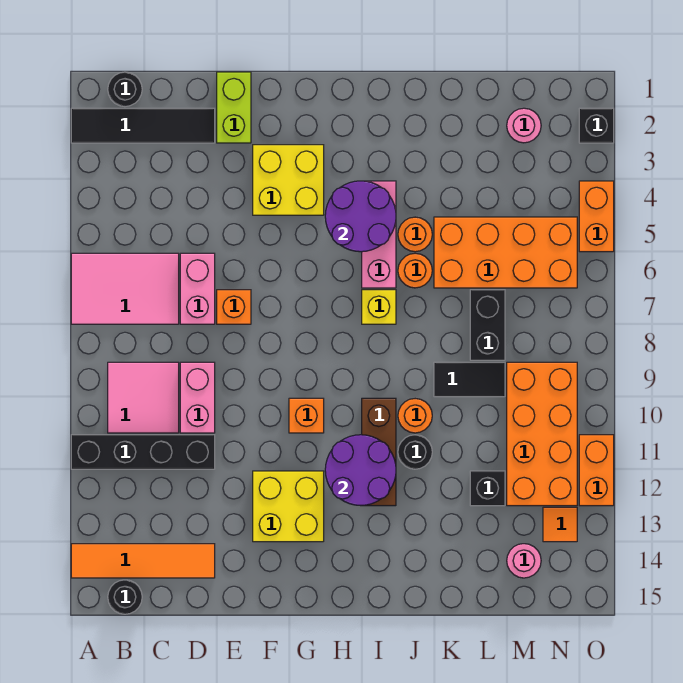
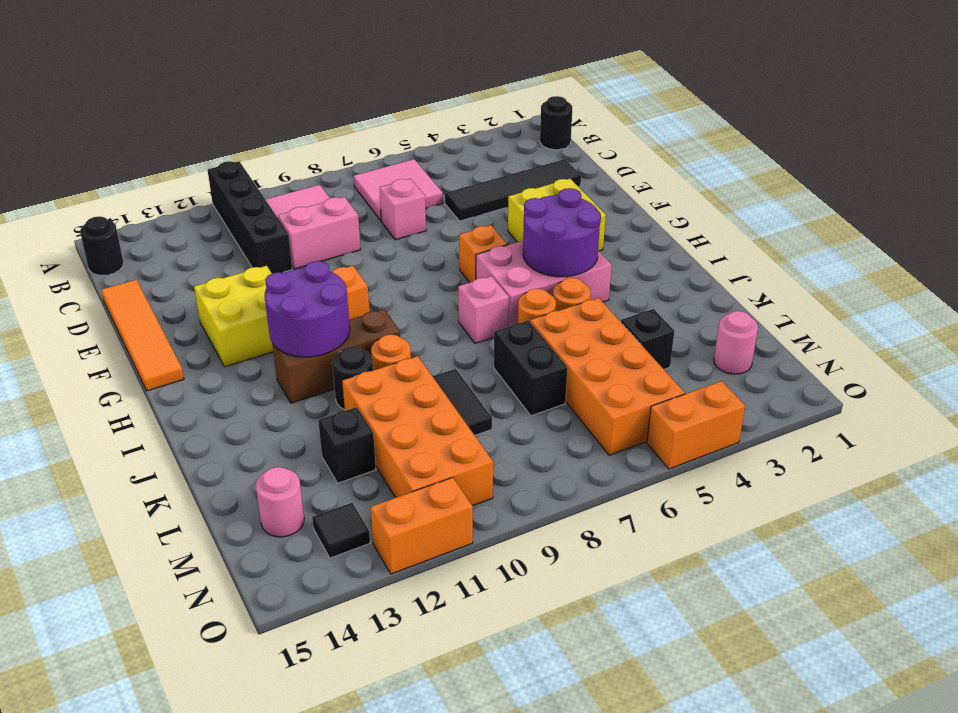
black tile A2:D2 level 1 -> black tile D2:D5 level 1
pink tile A6:C7 level 1 -> pink tile B6:C7 level 1
orange tile A14:D14 level 1 -> orange tile D15:G15 level 1
pink brick D6:D7 level 1 -> pink brick D7 level 1
lime brick E1:E2 level 1 -> none
orange brick E7 level 1 -> orange brick G6 level 1
pink brick I4:I6 level 1 -> pink brick H4:I6 level 1
yellow brick I7 level 1 -> pink brick I7 level 1
black brick L7:L8 level 1 -> black brick K7:L7 level 1
orange brick M9:N12 level 1 -> orange brick K10:N11 level 1
orange tile N13 level 1 -> black tile N13 level 1
black brick O2 level 1 -> black brick L4 level 1

